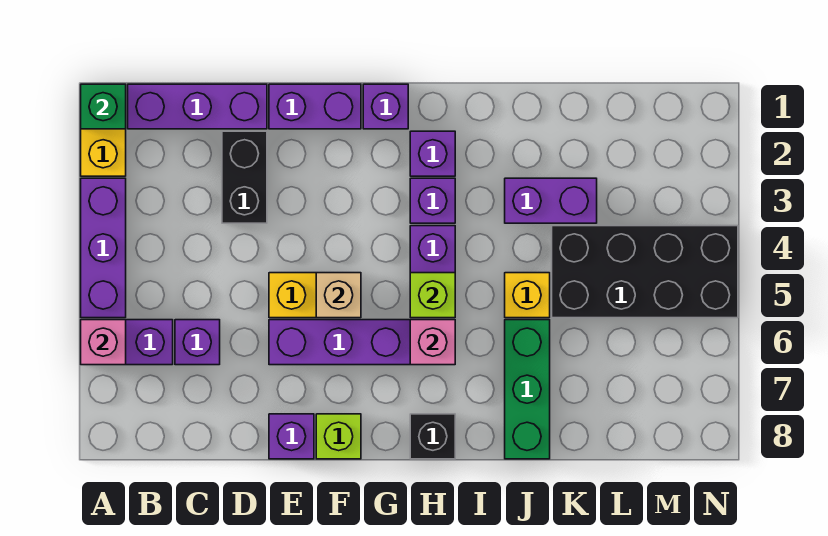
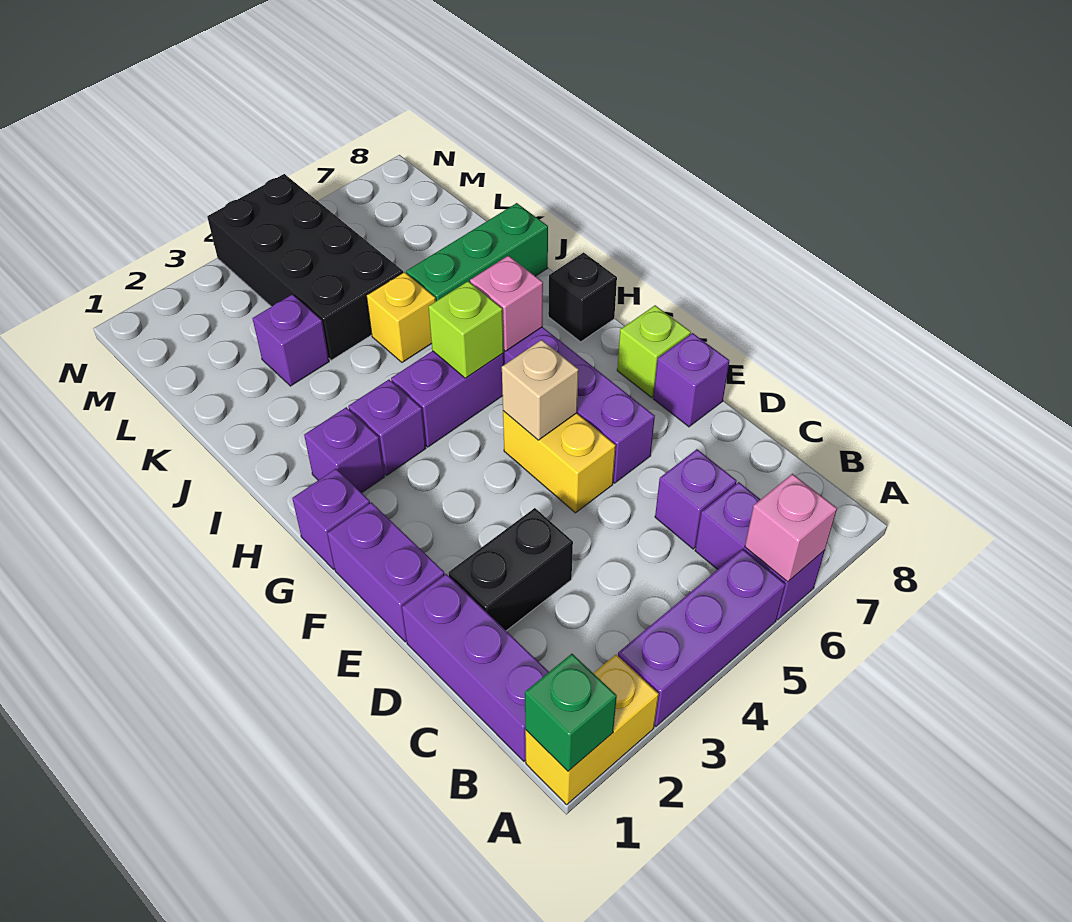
purple brick J3:K3 level 1 -> purple brick K3 level 1

